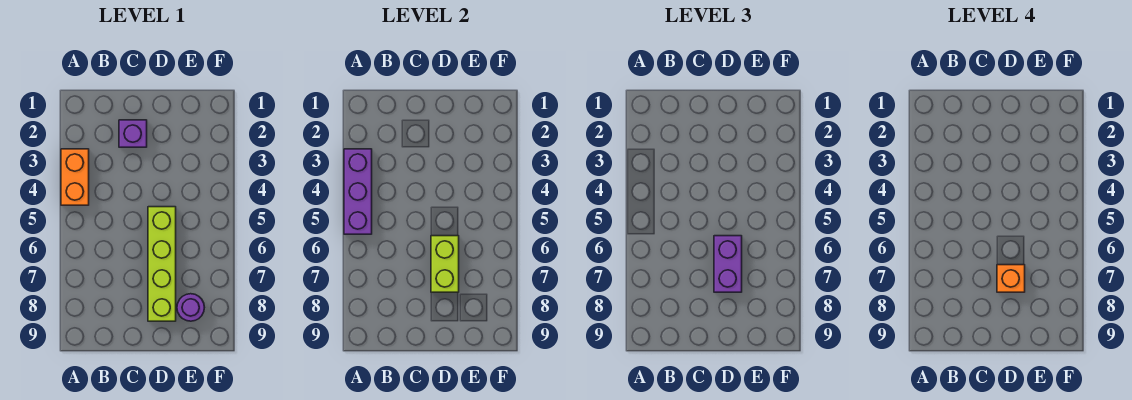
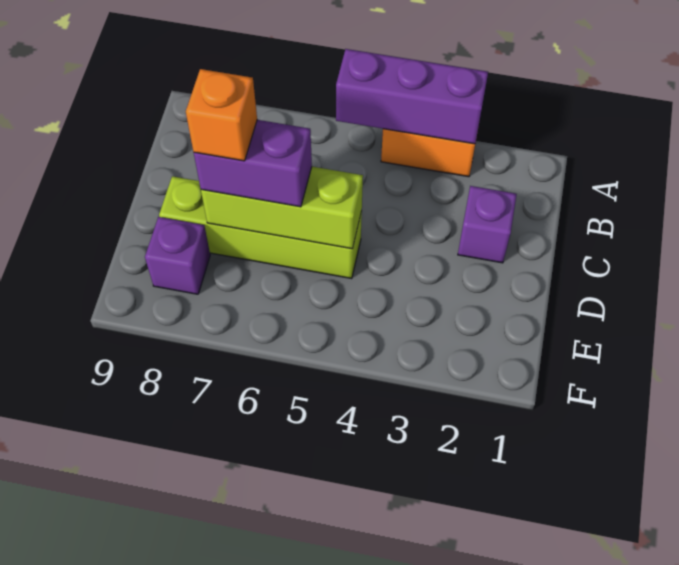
lime brick D6:D7 level 2 -> lime brick D5:D7 level 2
purple round brick E8 level 1 -> purple brick E8 level 1

